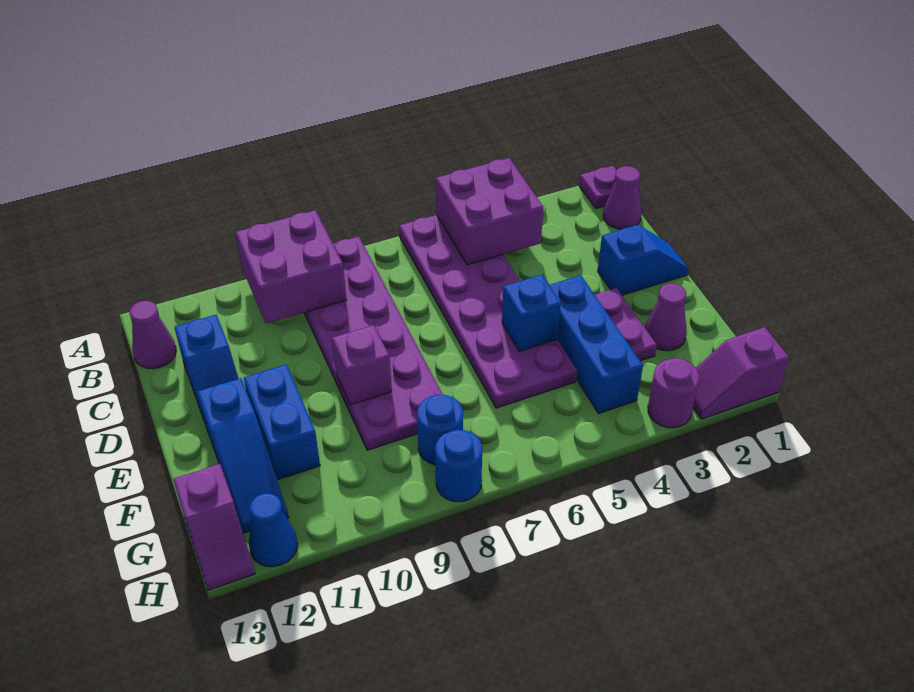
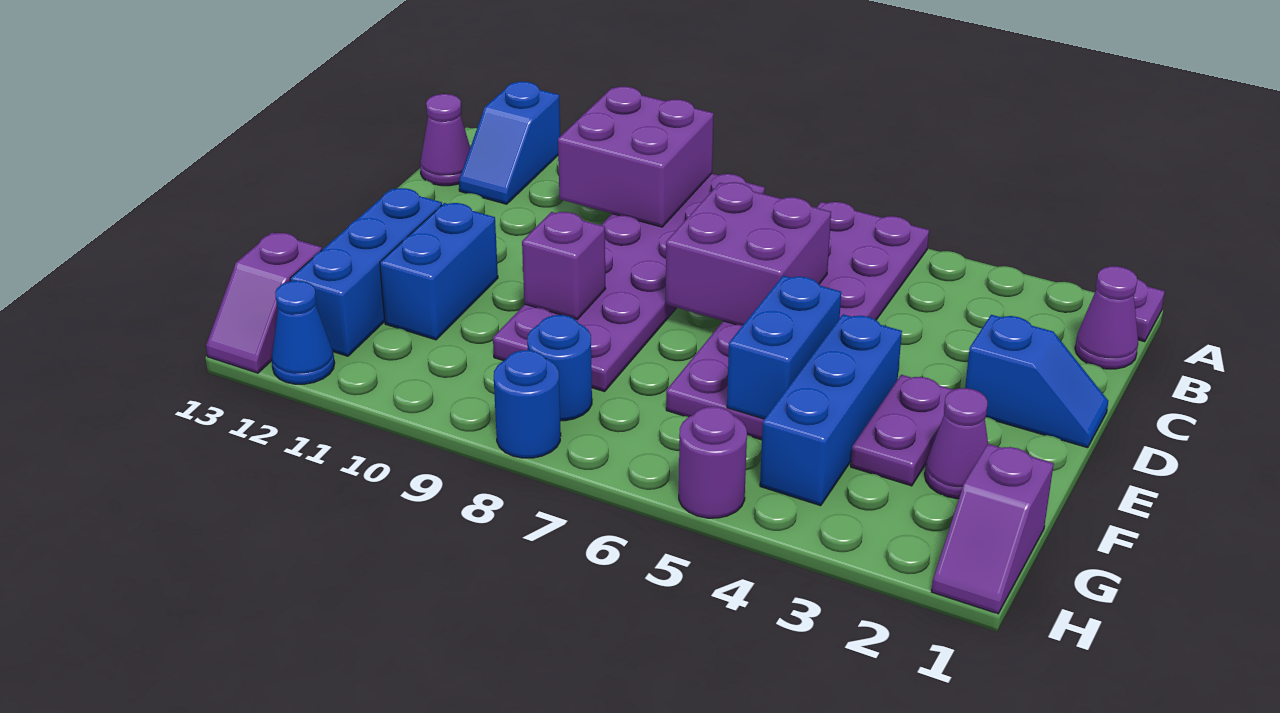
purple brick A4:B5 level 2 -> purple brick C6:D7 level 2
blue slope C12:D12 level 1 top C -> blue slope A12:B12 level 1 top A
blue brick E5 level 2 -> blue brick E5:F5 level 2
blue slope E12:G12 level 1 top E -> blue brick E12:G12 level 1
purple slope H1:H2 level 1 top 1 -> purple slope G1:H1 level 1 top G
purple round brick H3 level 1 -> purple round brick H5 level 1

